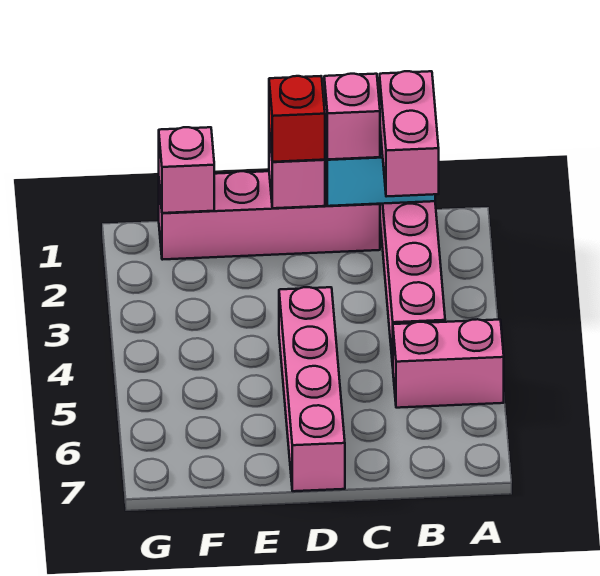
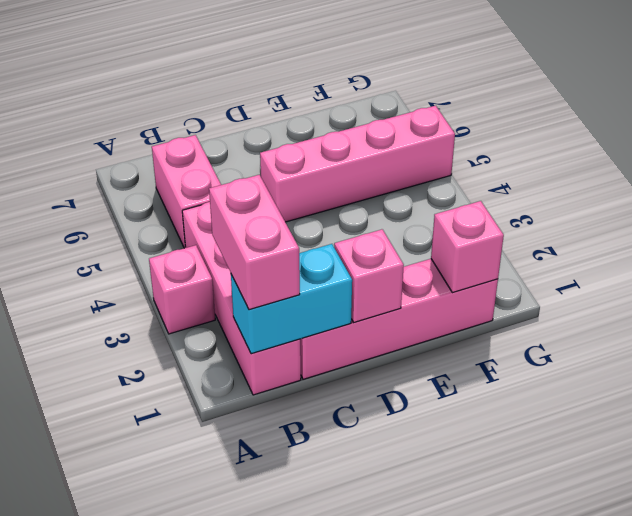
pink brick A5:B5 level 1 -> pink brick B5:B6 level 1
pink brick C1 level 3 -> pink brick A3 level 1
red brick D1 level 3 -> none
pink brick D4:D7 level 1 -> pink brick D5:G5 level 1

